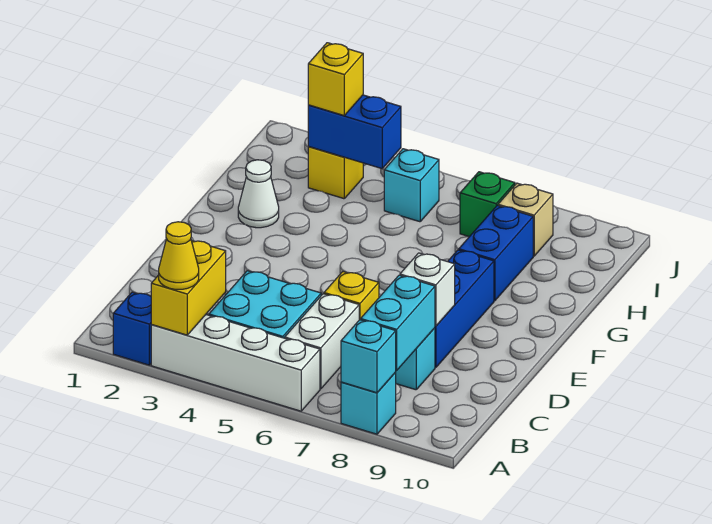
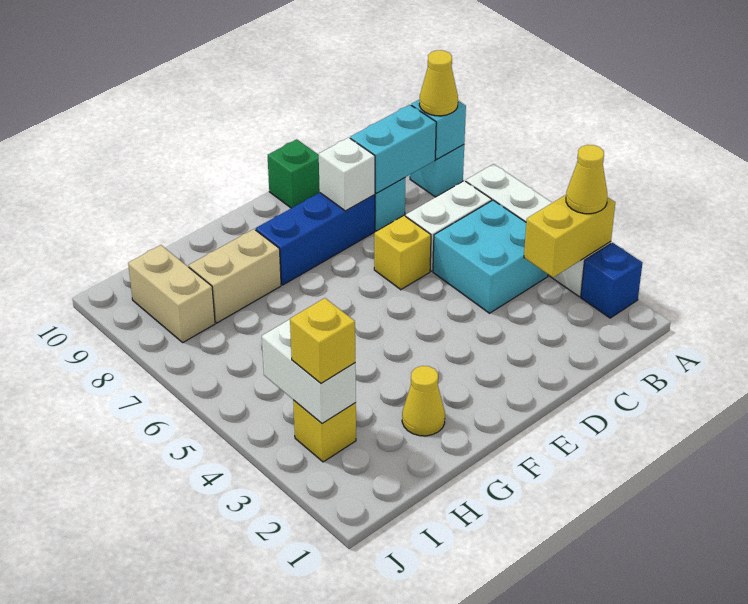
none -> yellow cone A8 level 3
white cone G2 level 1 -> yellow cone G2 level 1
blue brick G8:H8 level 1 -> tan brick G8:H8 level 1
blue brick I3:I4 level 2 -> white brick I3:I4 level 2
cyan brick I5 level 1 -> none
green brick I7 level 1 -> green brick D10 level 1
tan brick I8 level 1 -> tan brick I8:I9 level 1

